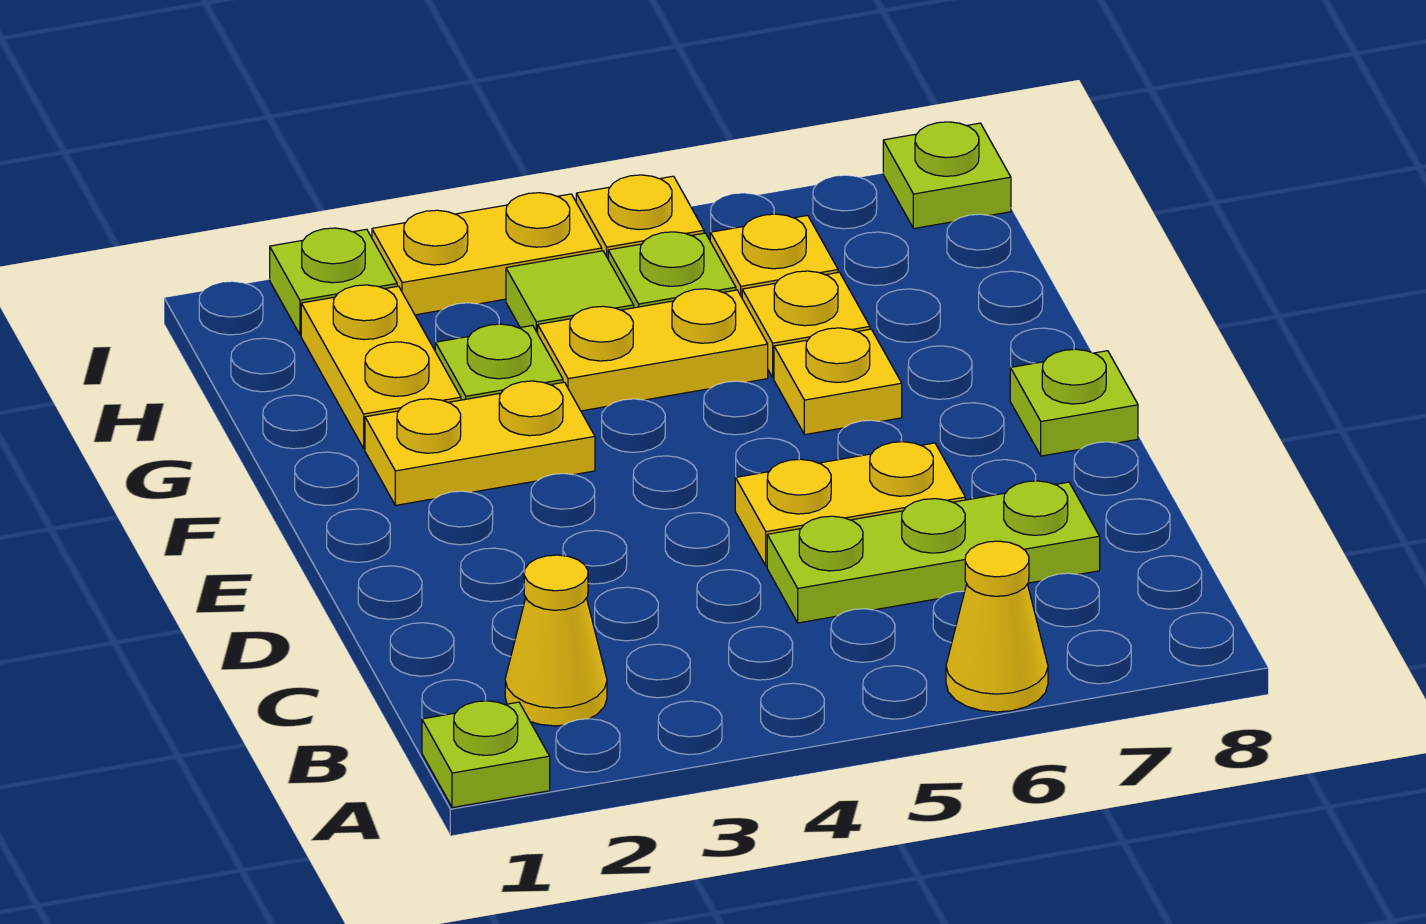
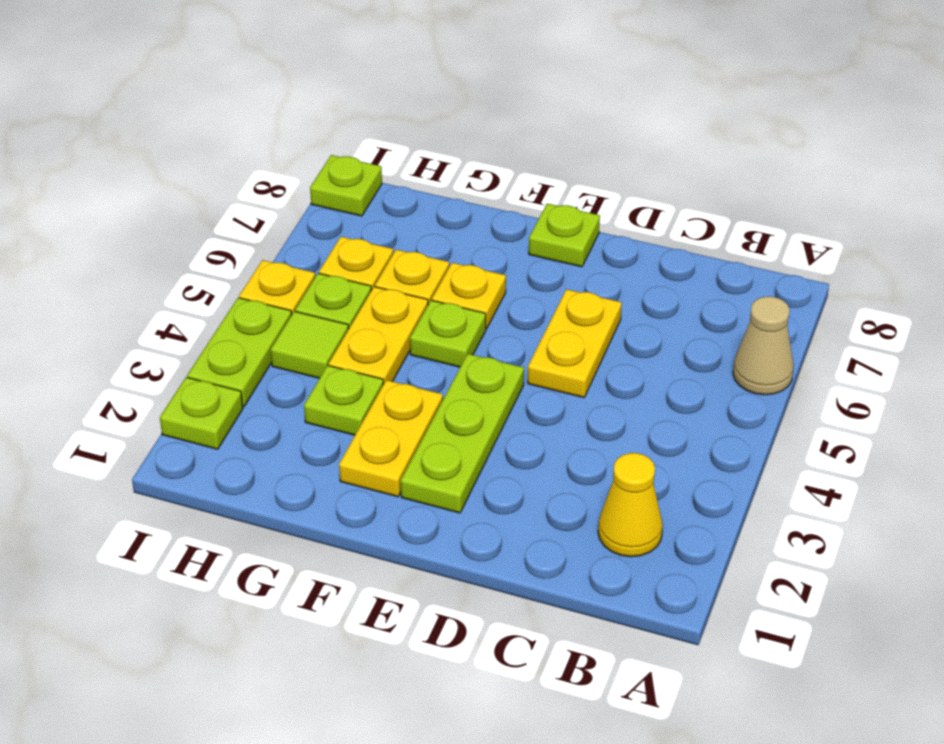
lime plate A1 level 1 -> lime plate F5 level 1
yellow cone A6 level 1 -> tan cone A6 level 1
lime plate C5:C7 level 1 -> lime plate E2:E4 level 1
yellow plate G2:H2 level 1 -> none
yellow plate I3:I4 level 1 -> lime plate I3:I4 level 1

